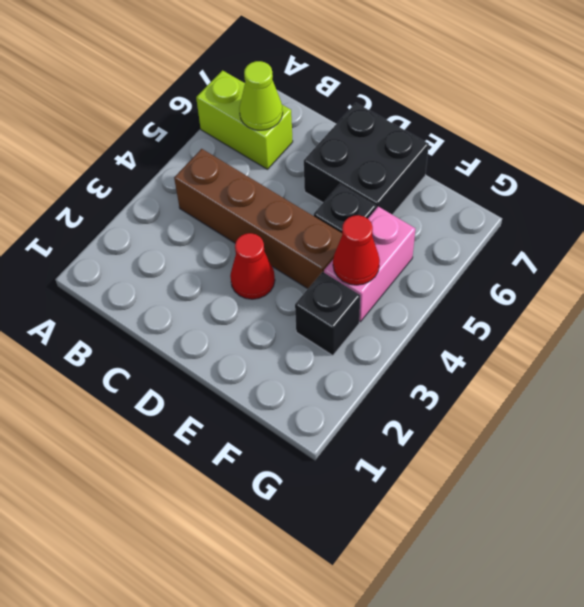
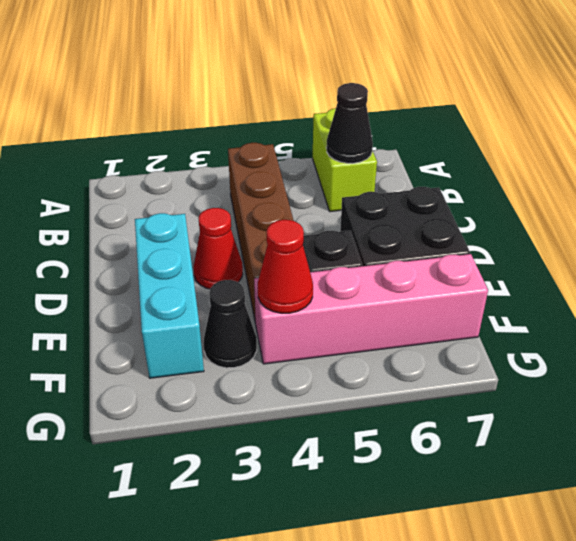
lime cone B6 level 2 -> black cone B6 level 2
none -> cyan brick D2:F2 level 1
black brick F3 level 1 -> black cone F3 level 1
pink brick F4:F5 level 1 -> pink brick F4:F7 level 1

